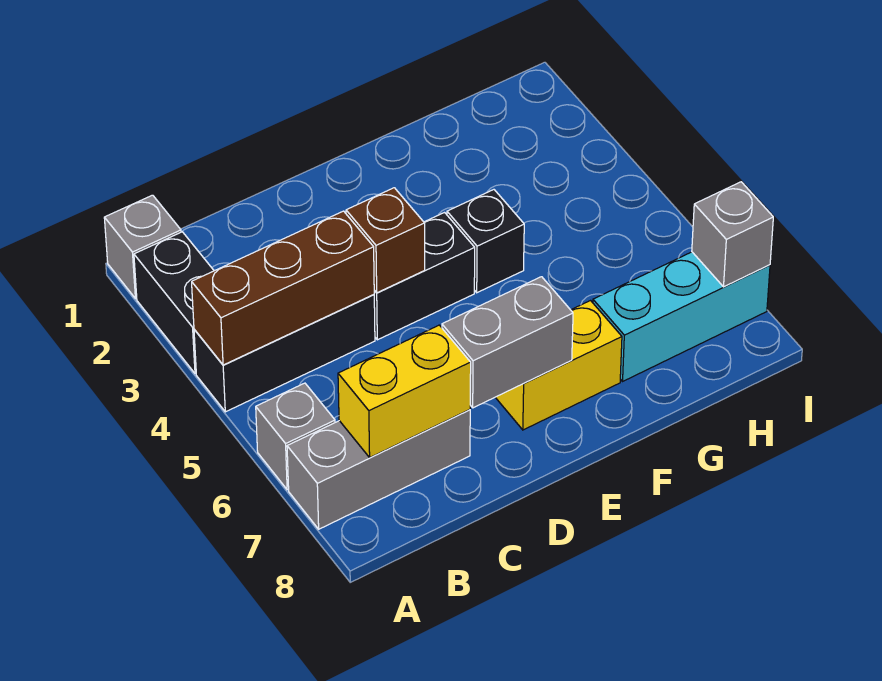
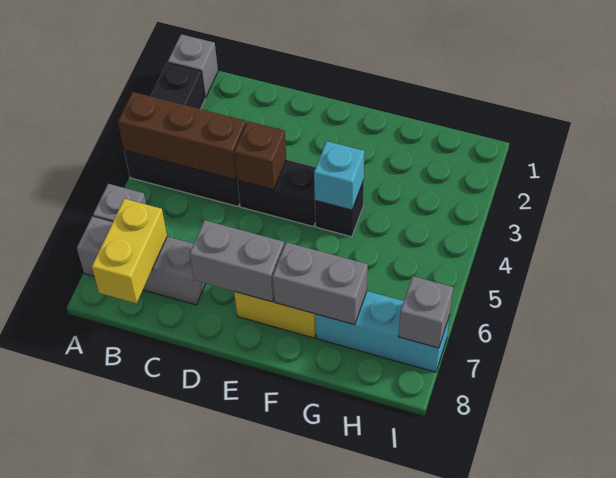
yellow brick B7:C7 level 2 -> yellow brick B7:B8 level 2
none -> cyan brick F4 level 2
none -> grey brick F7:G7 level 2

